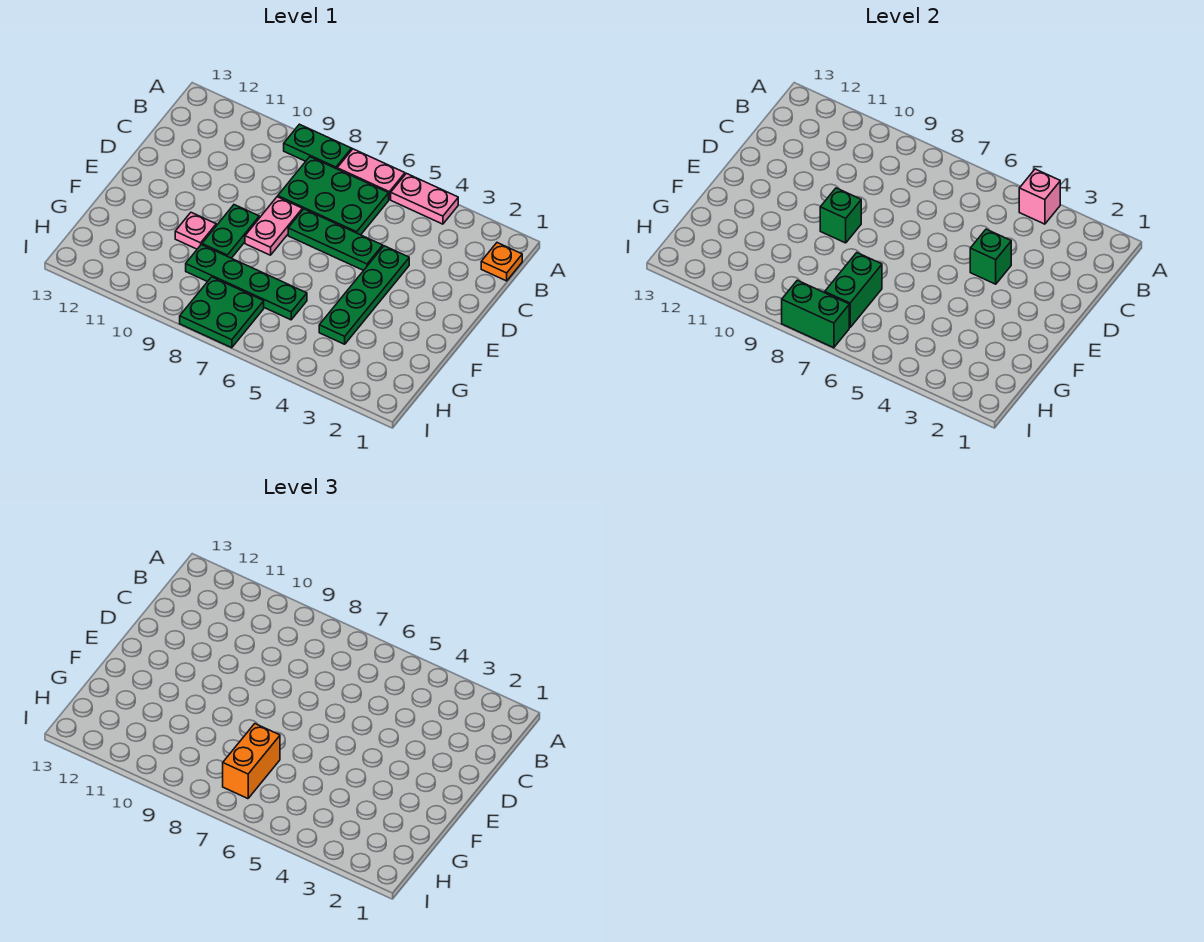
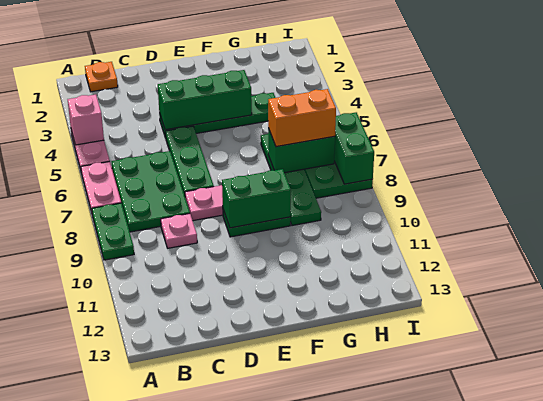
green brick D4 level 2 -> green brick D4:F4 level 2
green brick E9 level 2 -> green brick E9:F9 level 2
pink plate F10 level 1 -> pink plate C9 level 1

